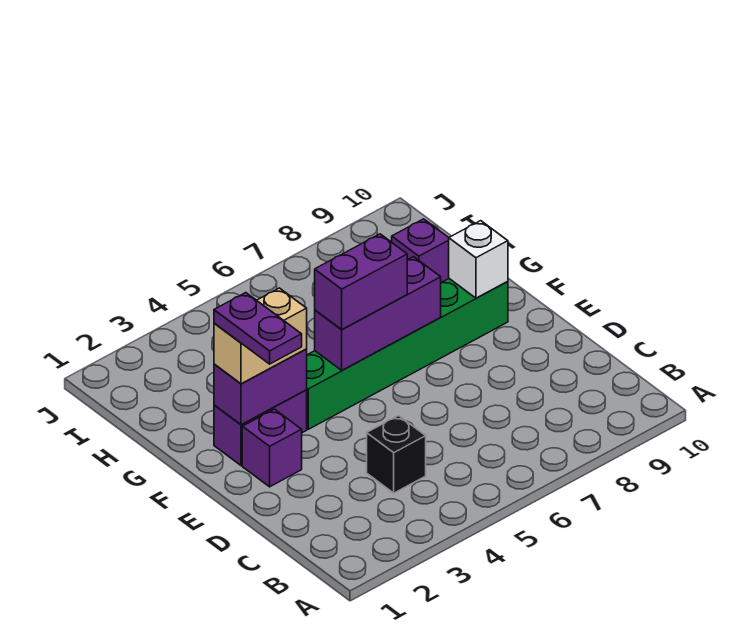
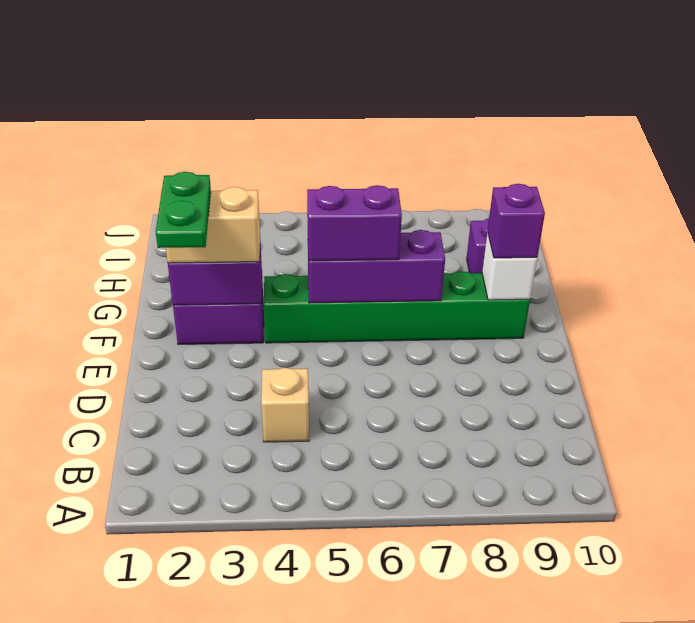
black brick C4 level 1 -> tan brick C4 level 1
purple brick E2 level 1 -> purple brick F9 level 3
purple plate E2:F2 level 4 -> green plate E2:F2 level 4

